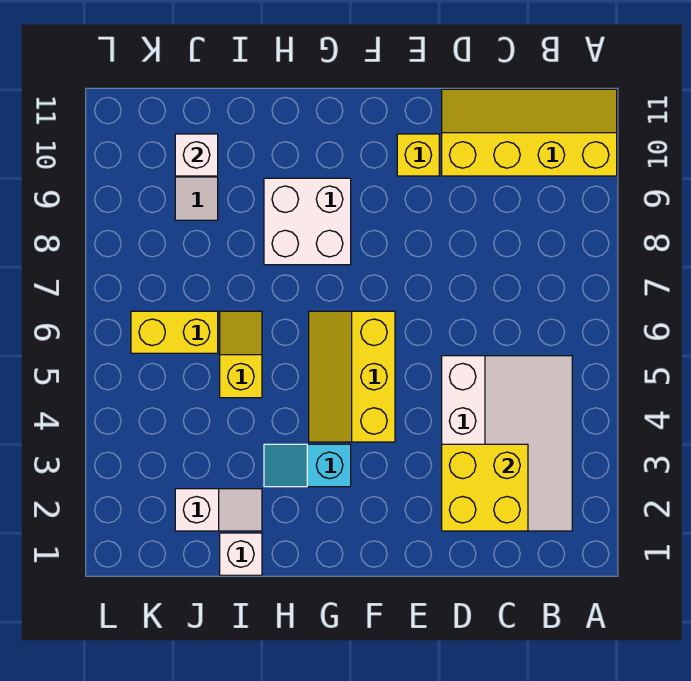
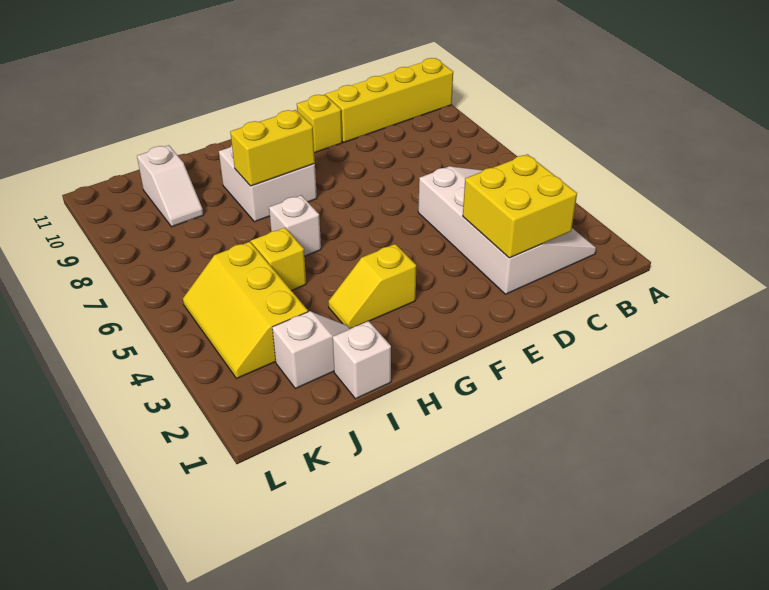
yellow slope F4:G6 level 1 top F -> yellow slope J3:K5 level 1 top J
cyan slope G3:H3 level 1 top G -> yellow slope G3:H3 level 1 top G
yellow brick J6:K6 level 1 -> yellow brick G8:H8 level 2
white brick J10 level 2 -> white brick H6 level 1

